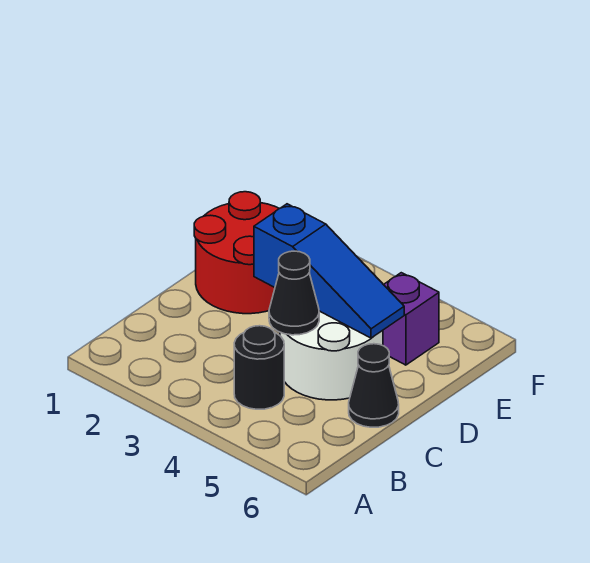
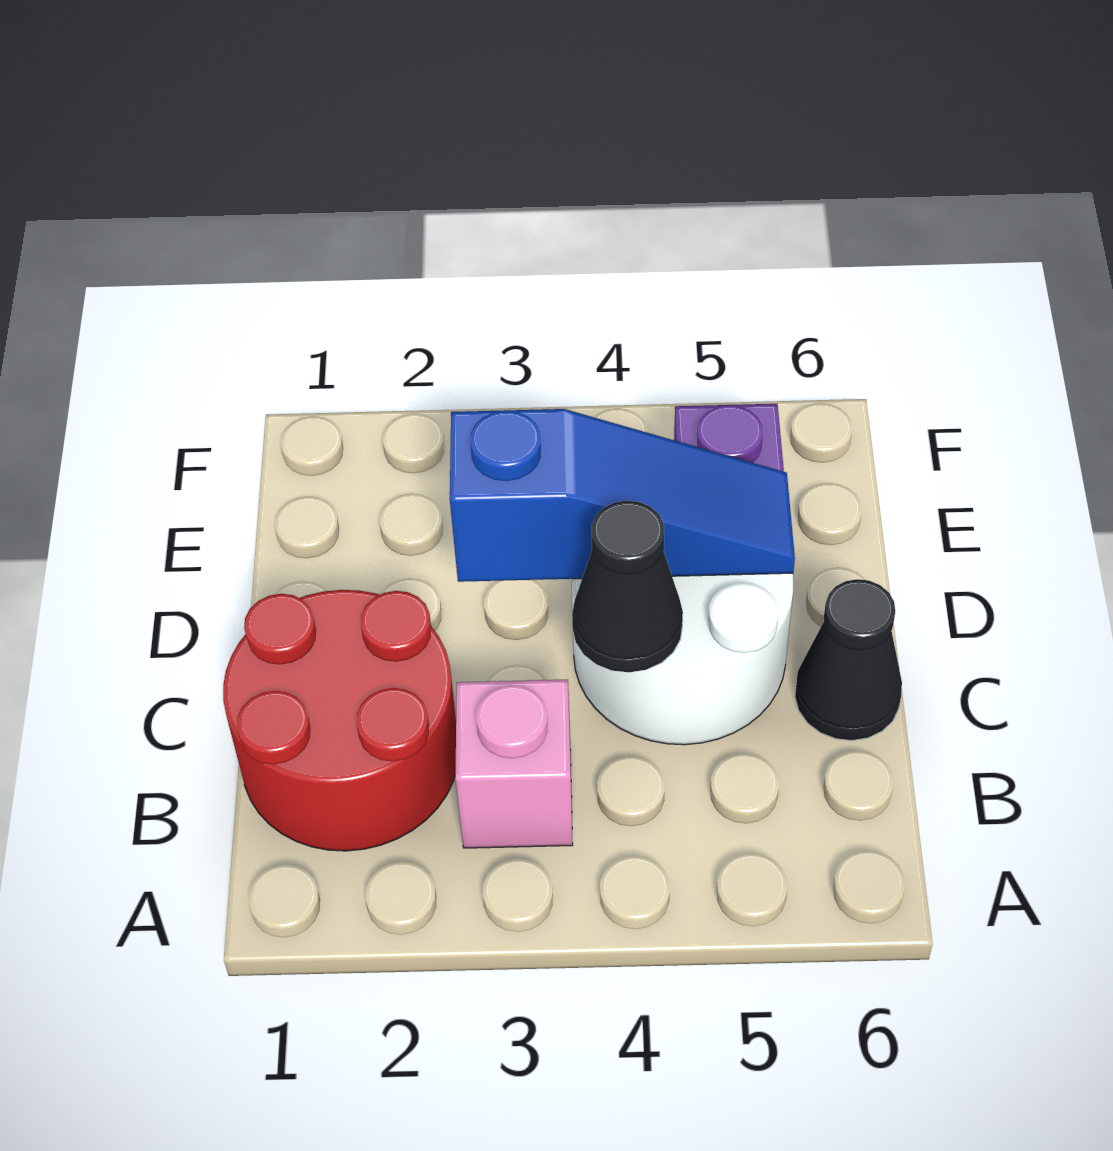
none -> pink brick B3 level 1
black round brick B4 level 1 -> none
red round brick D1:E2 level 1 -> red round brick B1:C2 level 1

